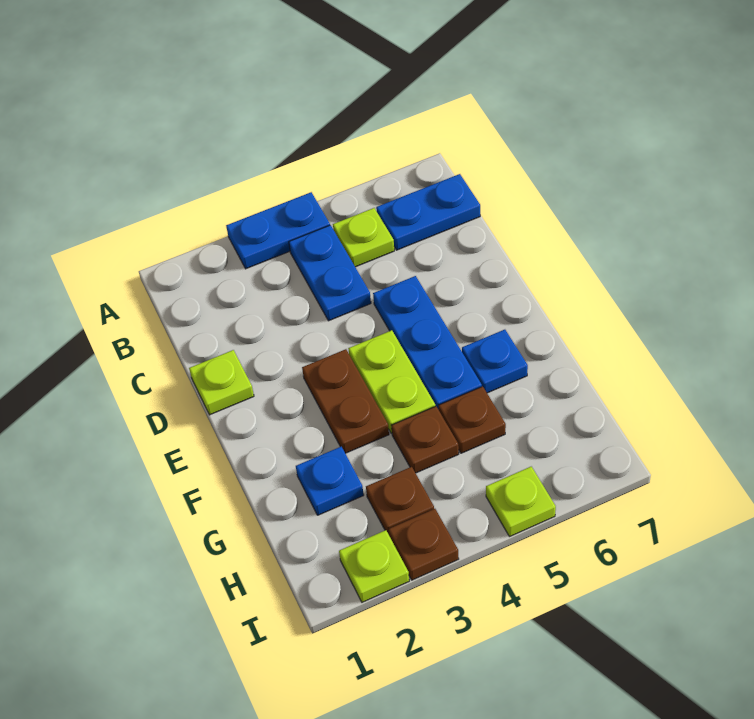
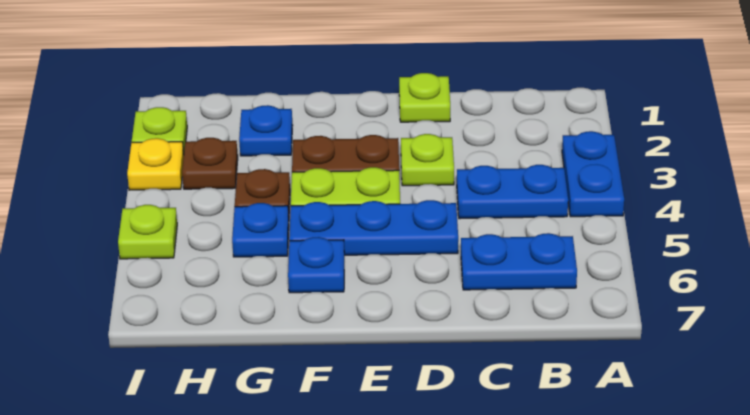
lime plate B5 level 1 -> lime plate D3 level 1
blue plate B6:B7 level 1 -> blue plate B6:C6 level 1
brown plate G5 level 1 -> blue plate G5 level 1
brown plate I3 level 1 -> yellow plate I3 level 1

